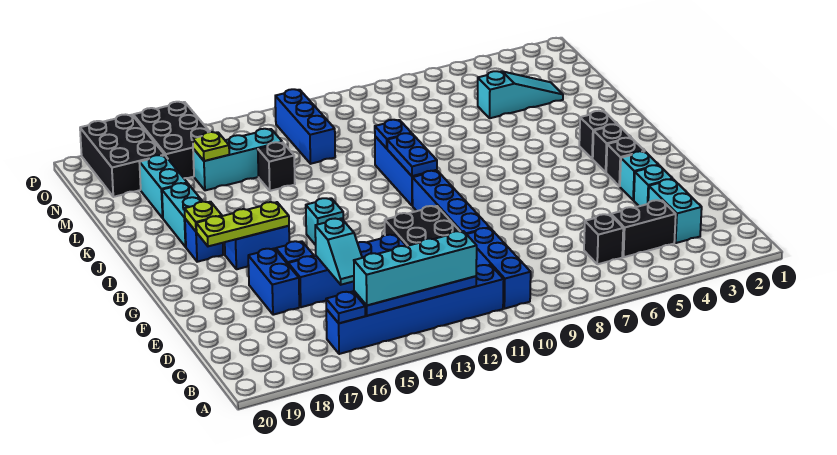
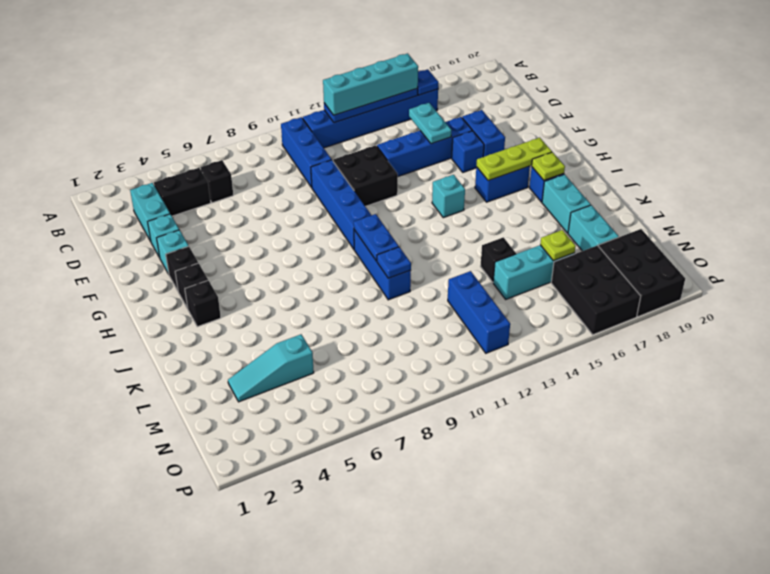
cyan slope D15:E15 level 2 top E -> cyan plate D15:E15 level 2

